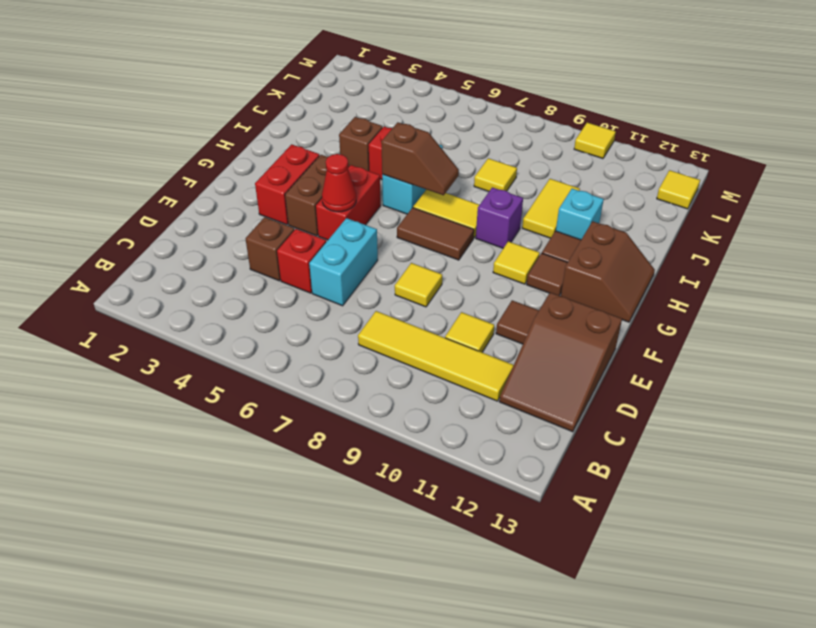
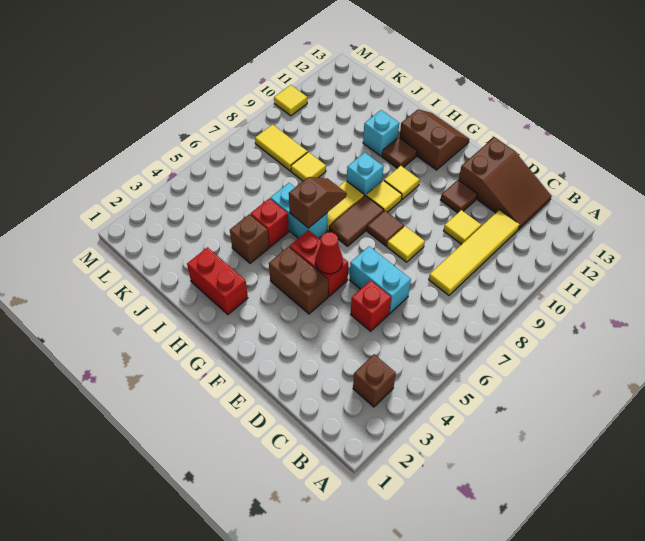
brown brick D4 level 1 -> brown brick B3 level 1
red brick F3:G3 level 1 -> red brick H2:I2 level 1
brown tile G11 level 1 -> brown tile F8 level 1
purple brick H9 level 1 -> cyan brick H9 level 1
yellow tile I10:J10 level 1 -> yellow tile K8:L8 level 1
yellow tile L13 level 1 -> yellow tile G9 level 1

